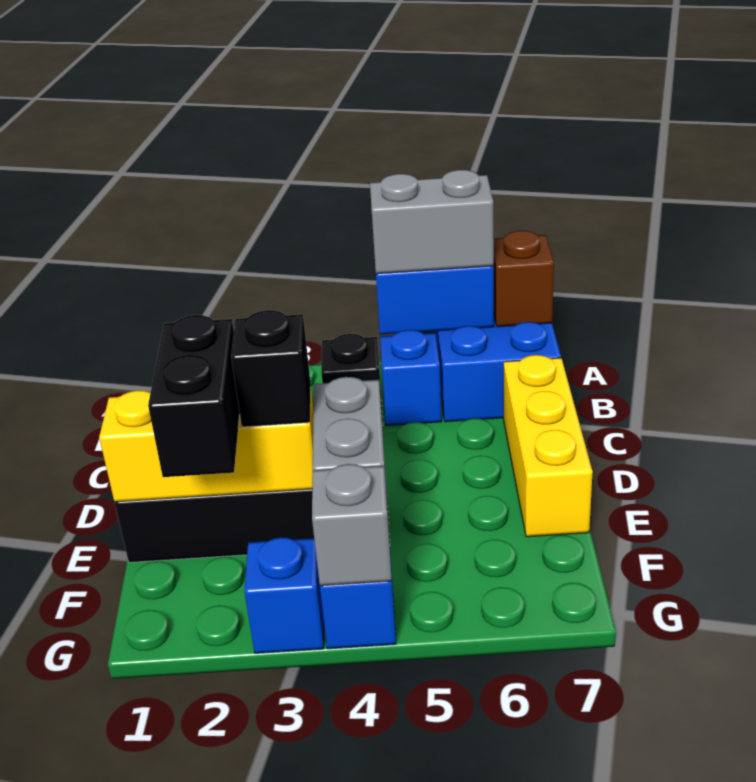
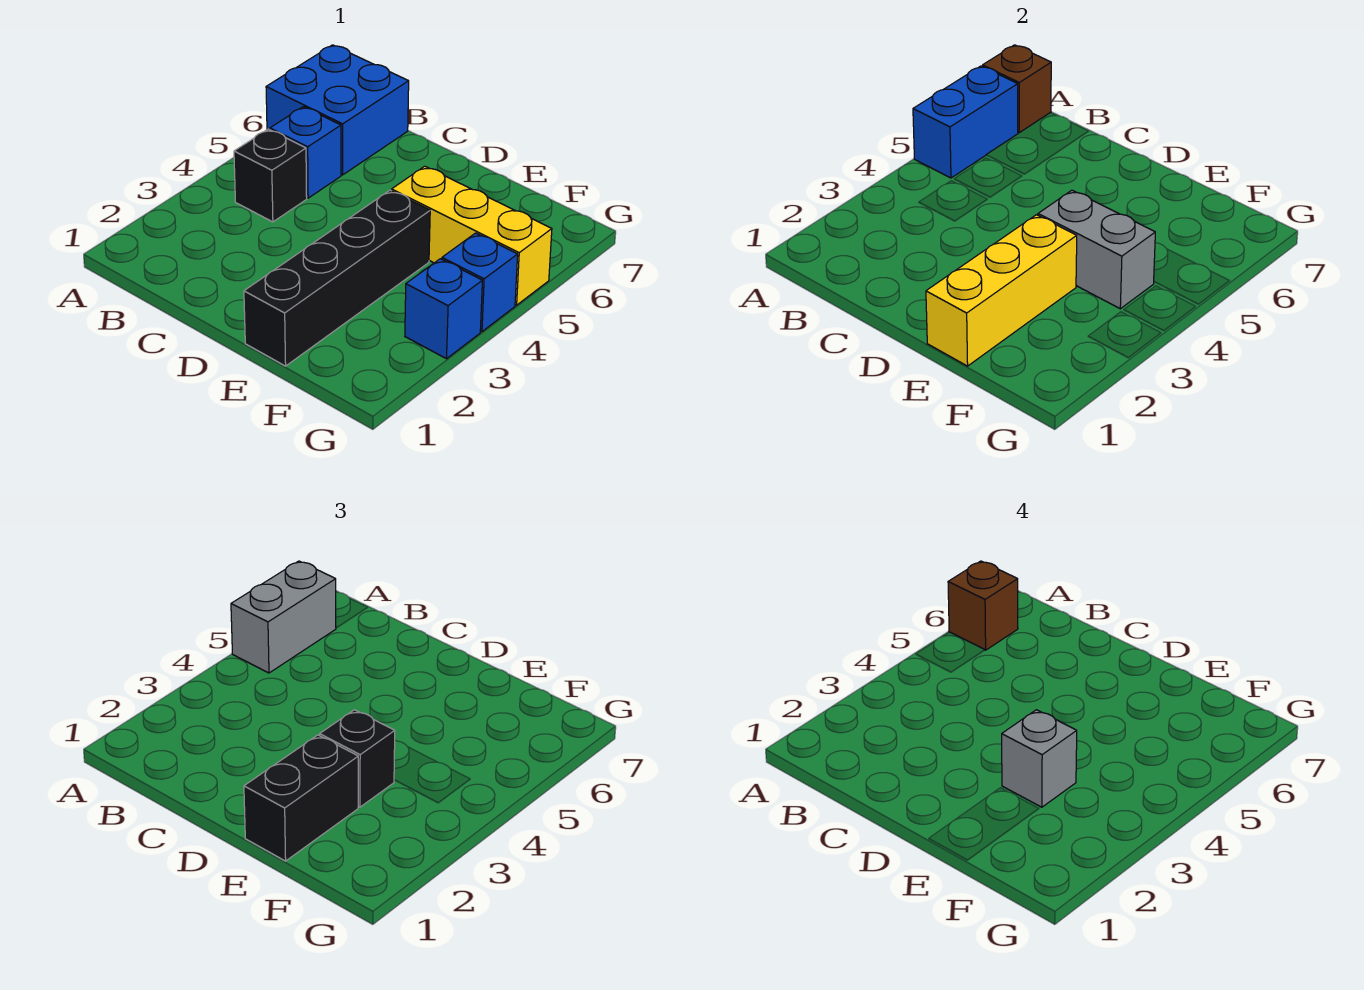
none -> brown brick A6 level 4
yellow brick C7:E7 level 1 -> yellow brick E5:G5 level 1
black brick E2:F2 level 3 -> black brick E1:E2 level 3
grey brick G4 level 2 -> grey brick E3 level 4

